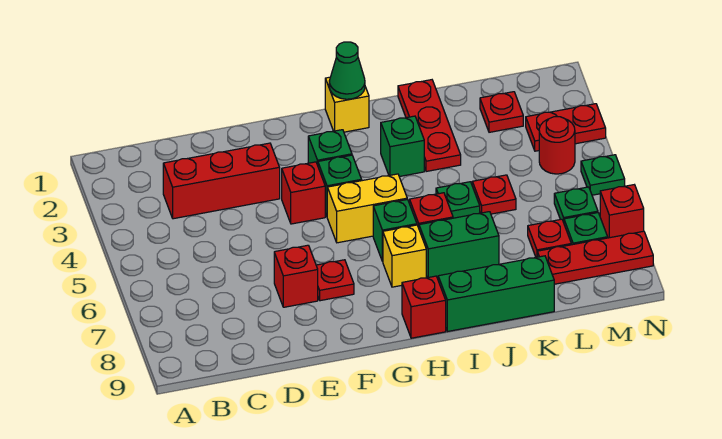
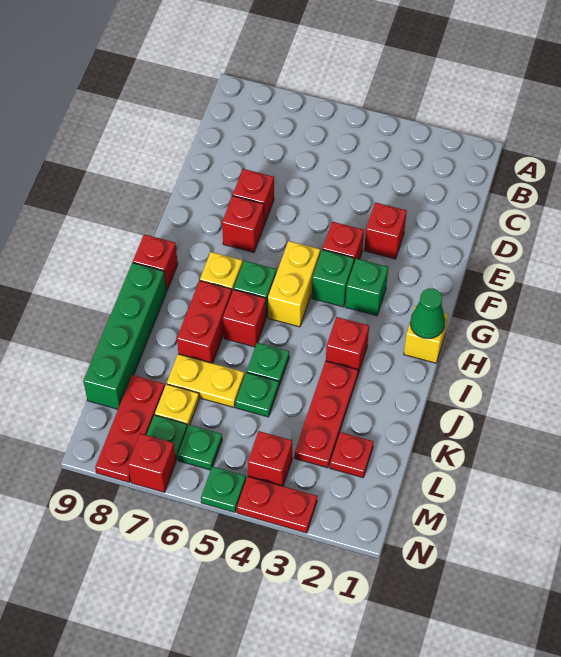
red brick C3:E3 level 1 -> red brick E3 level 1
red plate F7 level 1 -> red brick F7 level 1
green brick I3 level 1 -> red brick I3 level 1
green brick I7:J7 level 1 -> red brick I7:J7 level 1
green brick I9:K9 level 1 -> green brick I9:L9 level 1
red plate J1:J3 level 1 -> red plate J3:L3 level 1
red plate K5 level 1 -> green plate K5 level 1
none -> yellow plate K6:K7 level 1
red plate L7 level 1 -> yellow plate L7 level 1
red plate M3:N3 level 1 -> red plate N3:N4 level 1
red round brick M4 level 1 -> red brick M4 level 1

